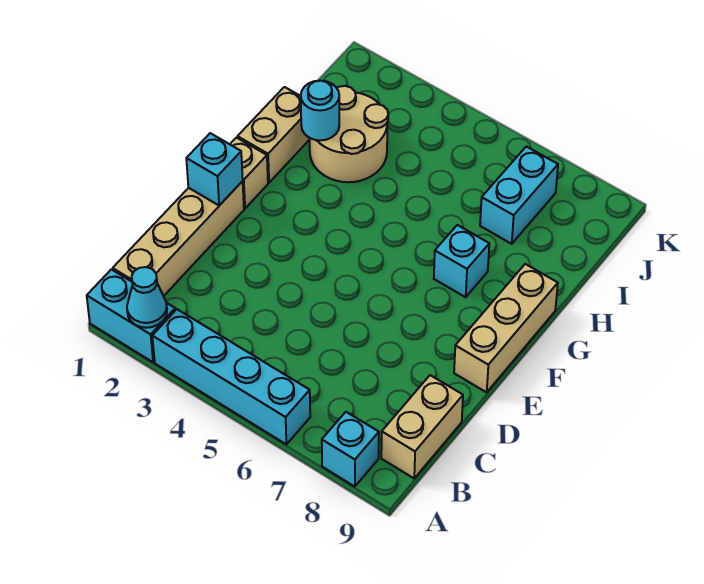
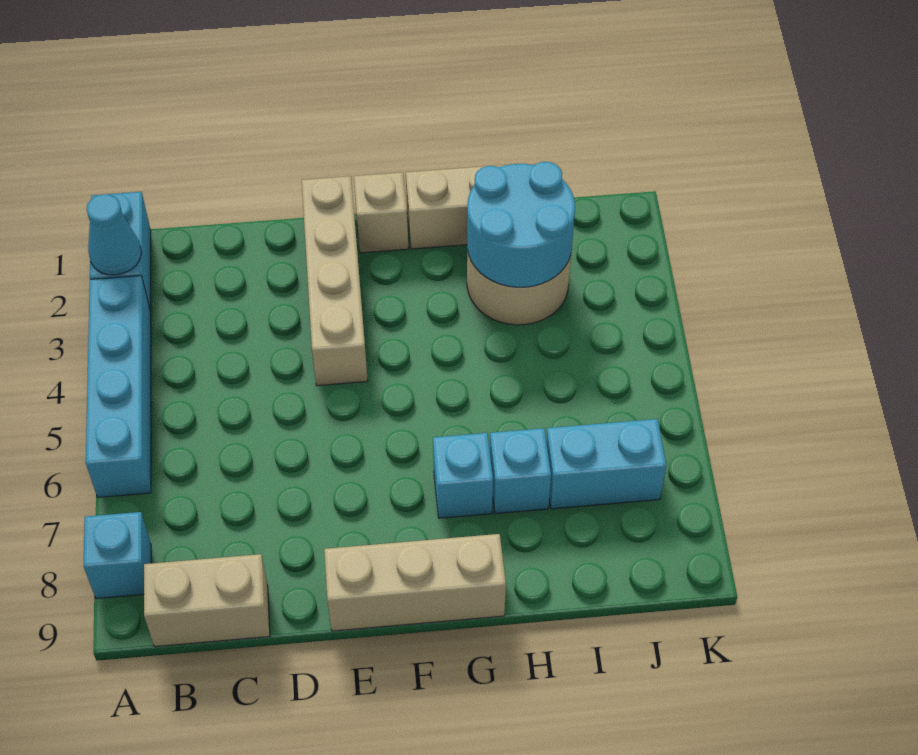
tan brick B1:E1 level 1 -> tan brick E1:E4 level 1
cyan brick E1 level 2 -> cyan brick H7 level 1
cyan round brick H2 level 2 -> cyan round brick H2:I3 level 2

